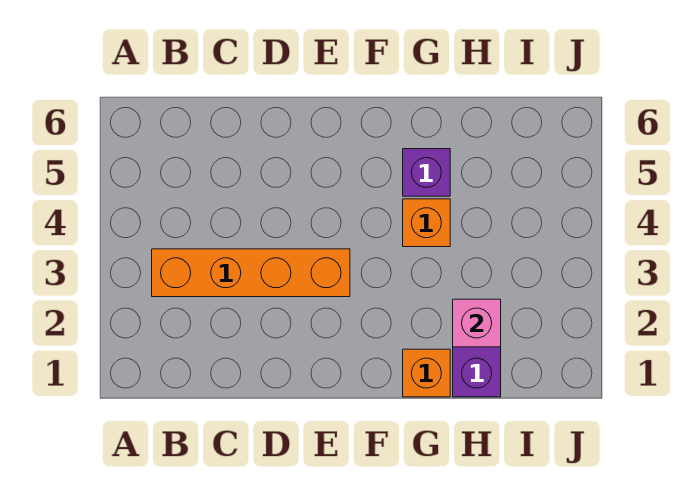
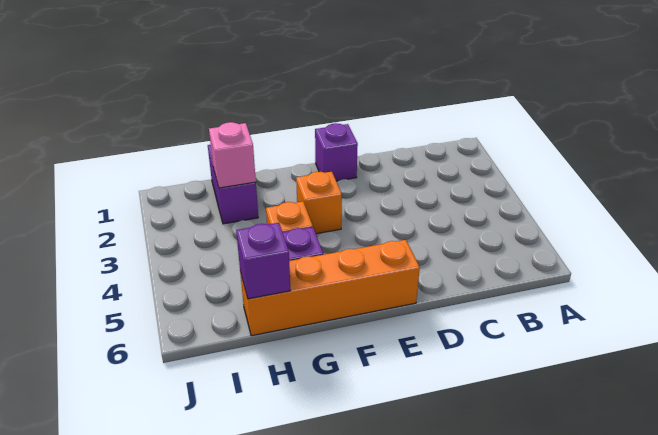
orange brick B3:E3 level 1 -> orange brick E6:H6 level 1
none -> purple brick E1 level 1
orange brick G1 level 1 -> orange brick F3 level 1
none -> purple brick H6 level 2

